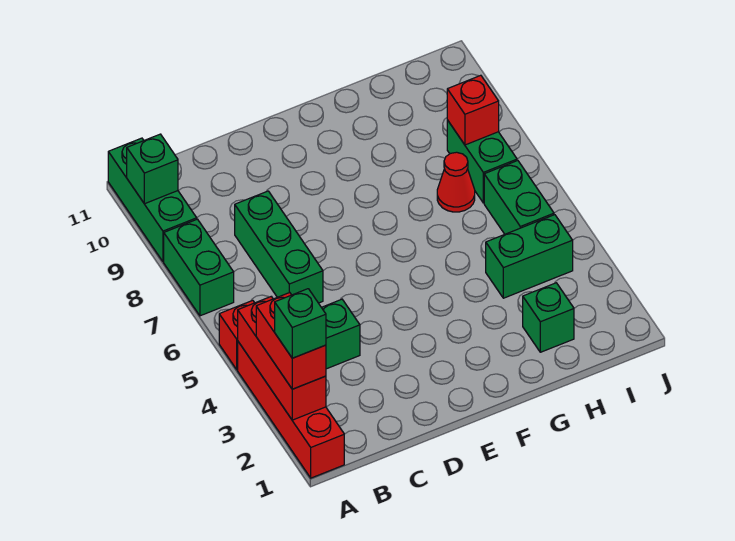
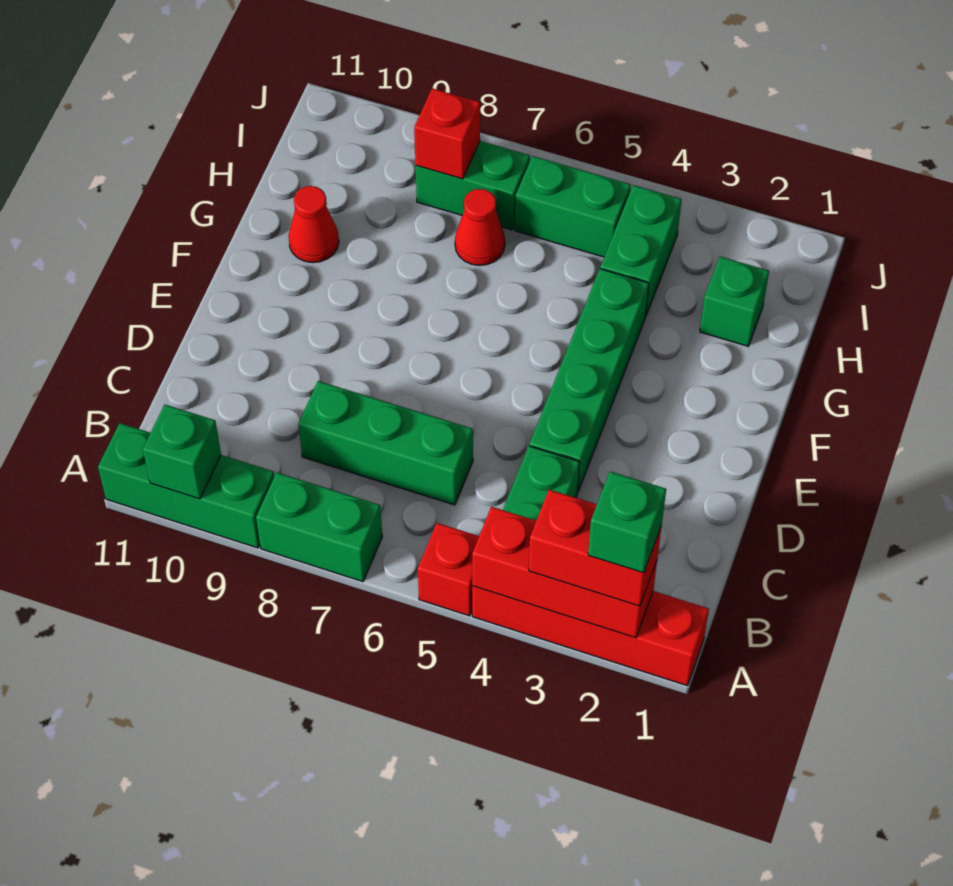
none -> green brick D4:G4 level 1
none -> red cone G10 level 1

